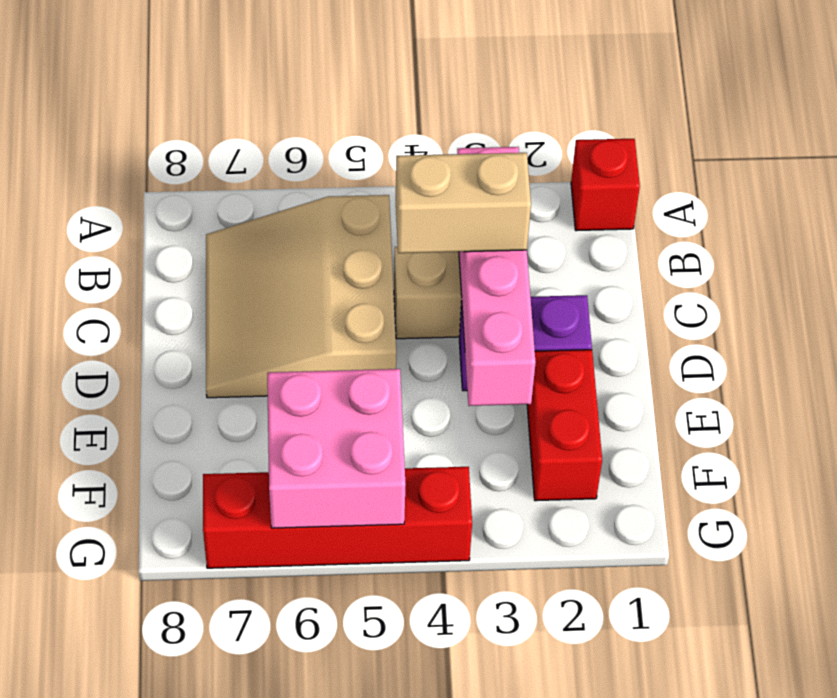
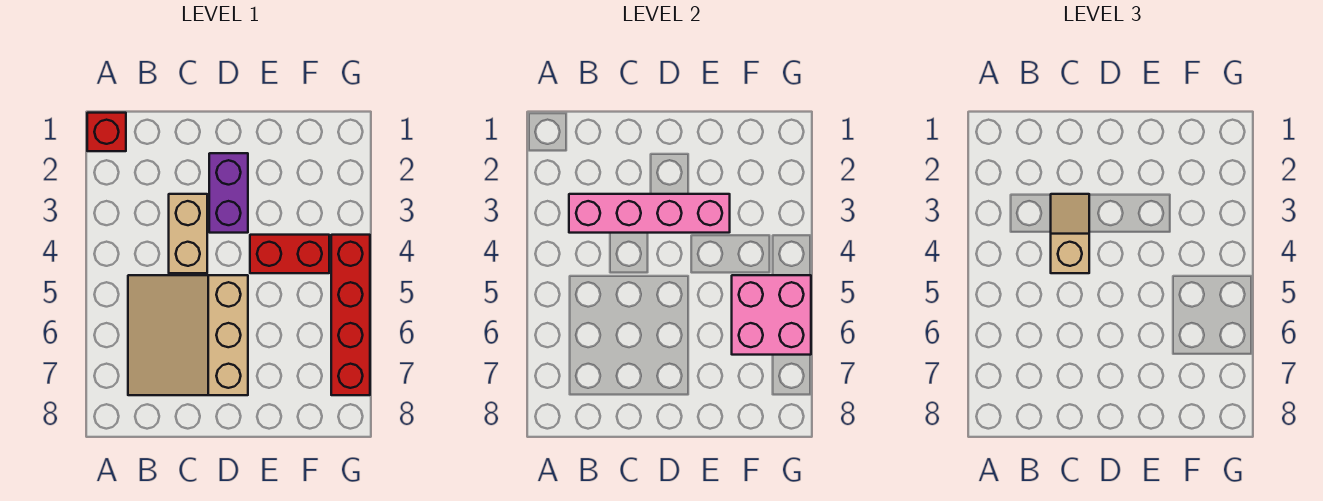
tan slope B5:D7 level 1 top 5 -> tan slope B5:D7 level 1 top D
tan brick C3:C4 level 3 -> tan slope C3:C4 level 3 top 4
red brick E2:F2 level 1 -> red brick E4:F4 level 1

